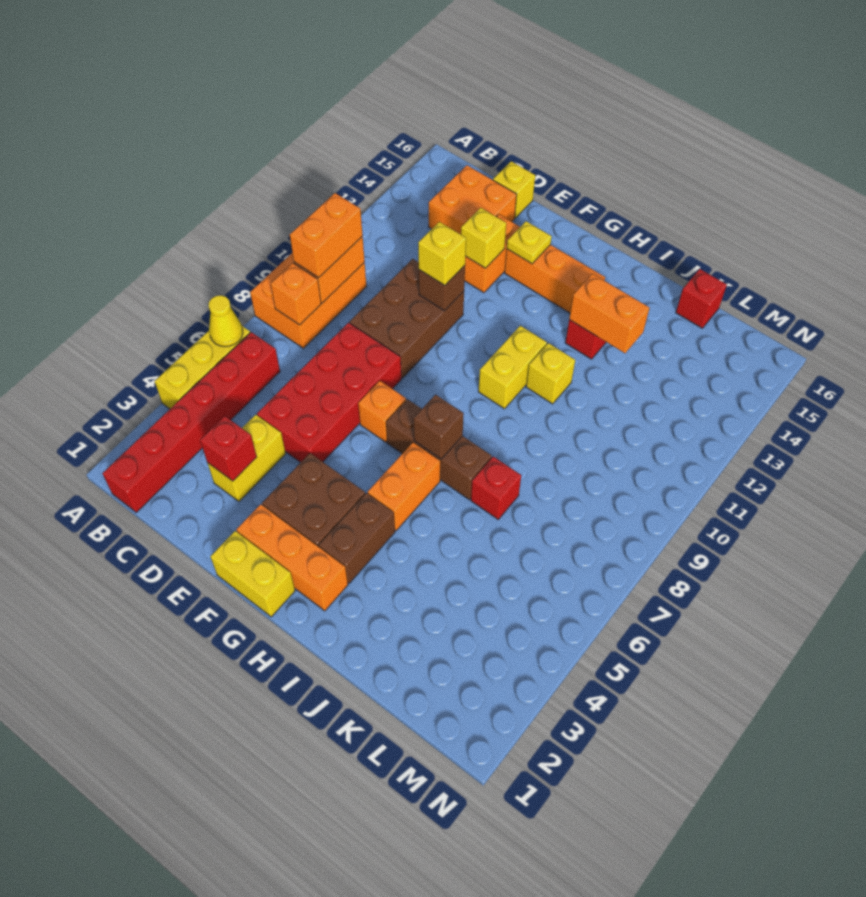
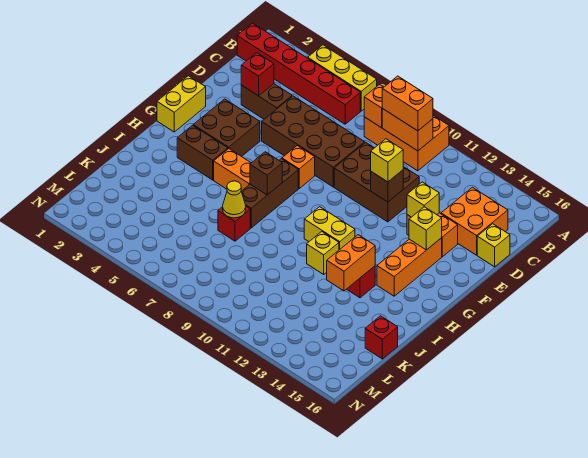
yellow cone A6 level 2 -> yellow cone J7 level 2
yellow brick D3:D4 level 1 -> brown brick D3:D4 level 1
red brick D5:E8 level 1 -> brown brick D5:E8 level 1
orange brick F2:H2 level 1 -> none
yellow plate F14 level 2 -> yellow brick F14 level 2

